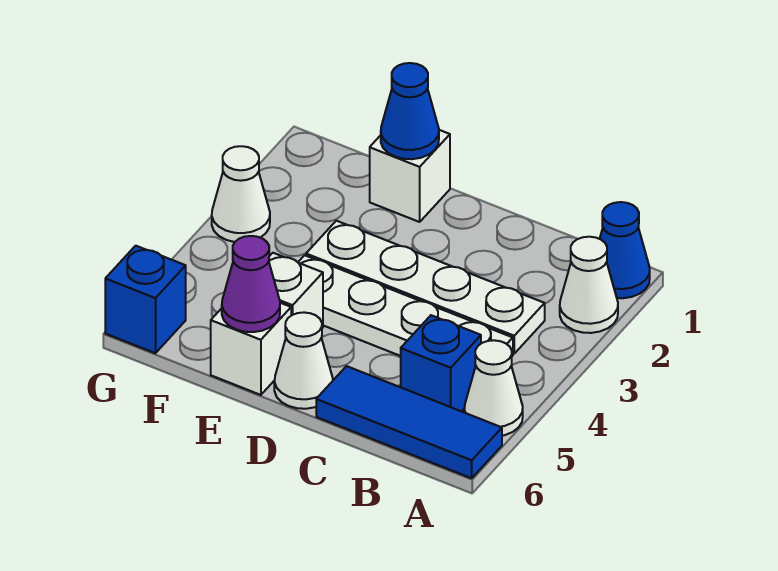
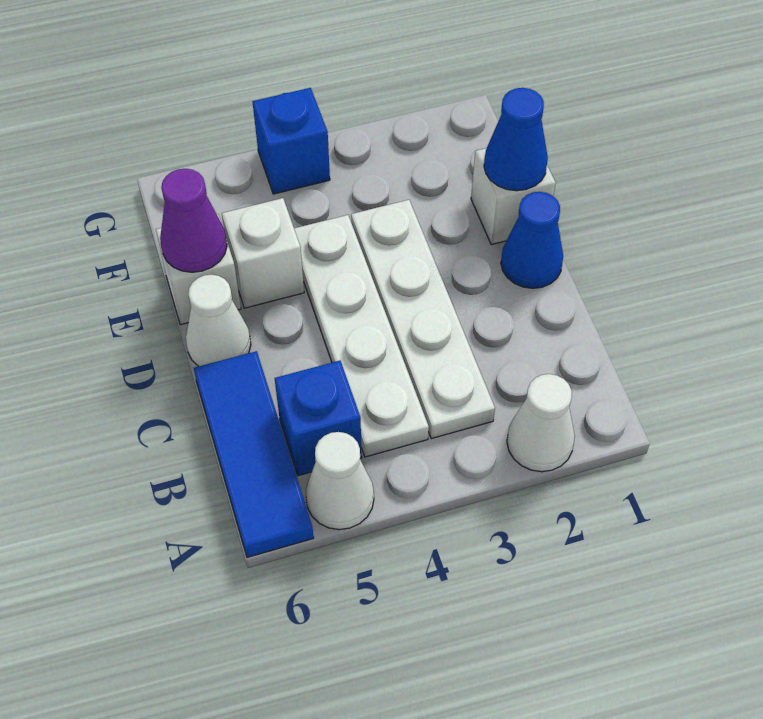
blue cone A1 level 1 -> blue cone D1 level 1
white cone G3 level 1 -> none
blue brick G6 level 1 -> blue brick G4 level 1

